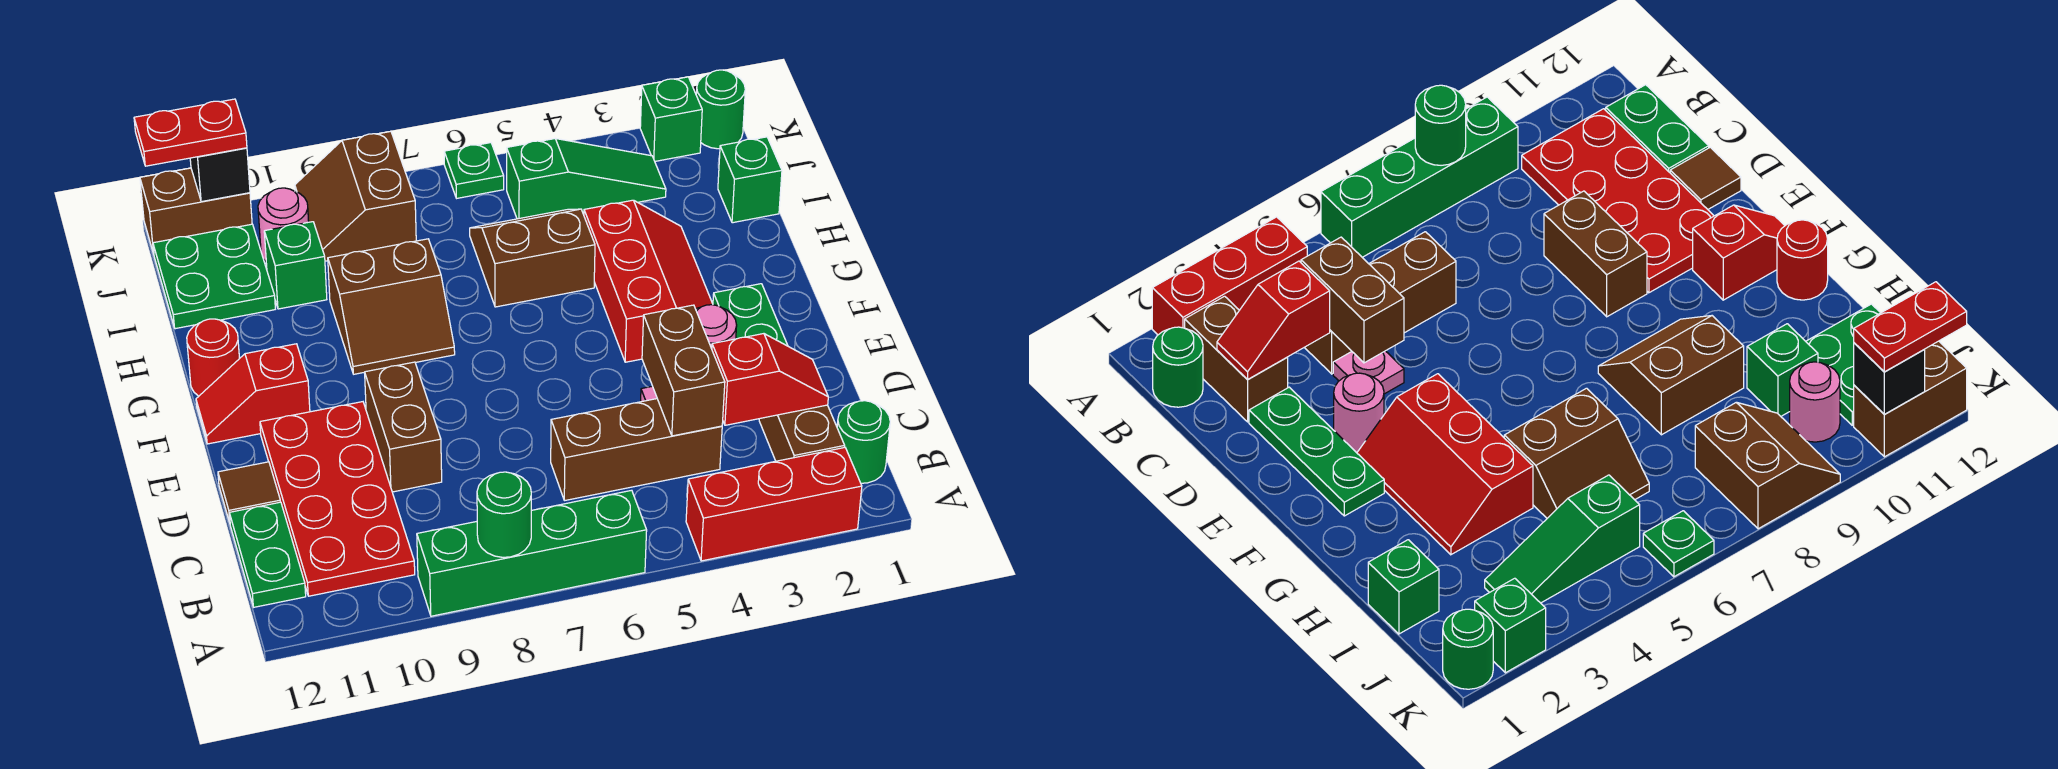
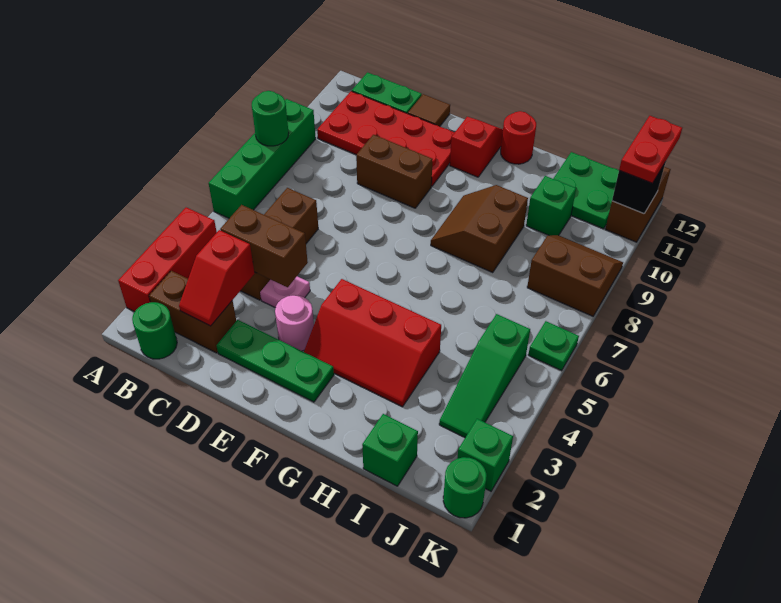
brown slope H5:I6 level 1 top H -> none
pink round brick J10 level 1 -> none

